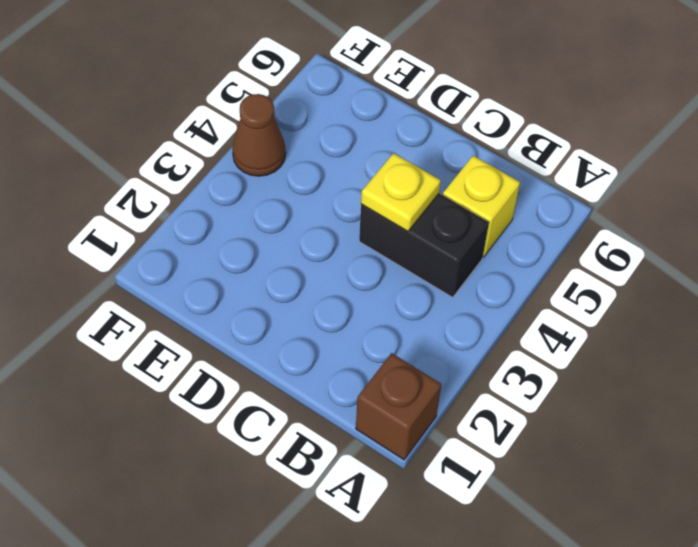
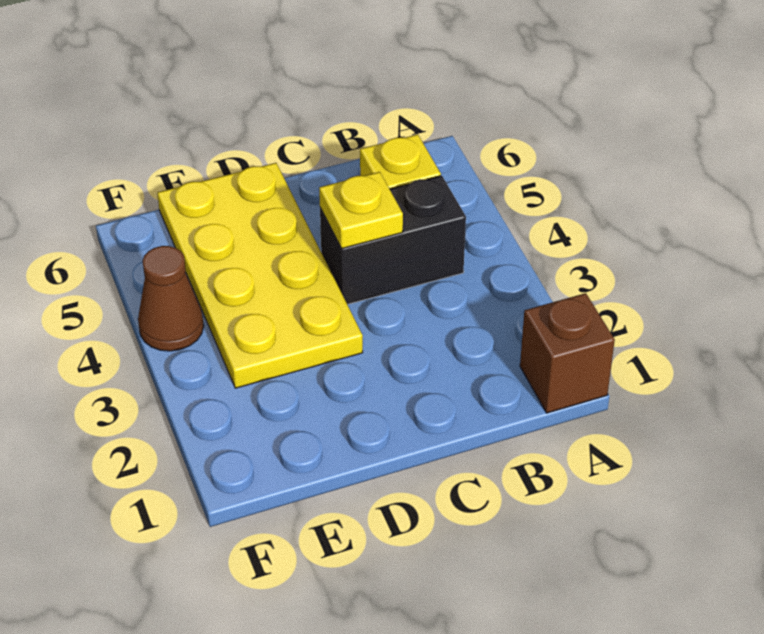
none -> yellow plate D3:E6 level 1

